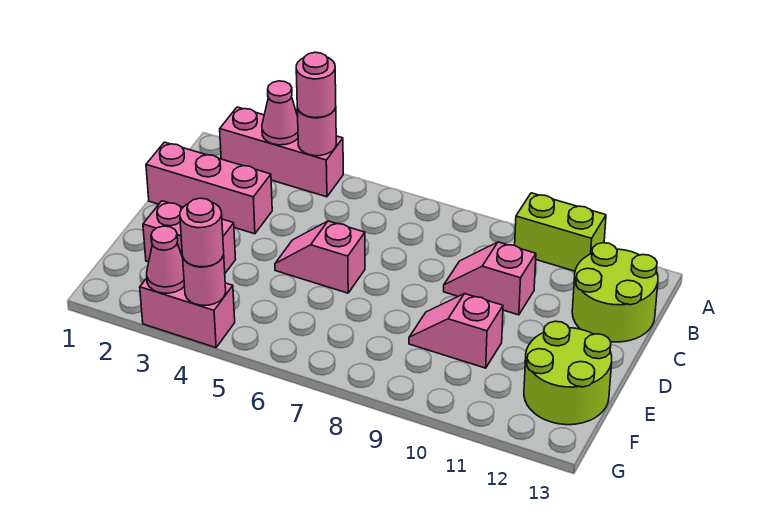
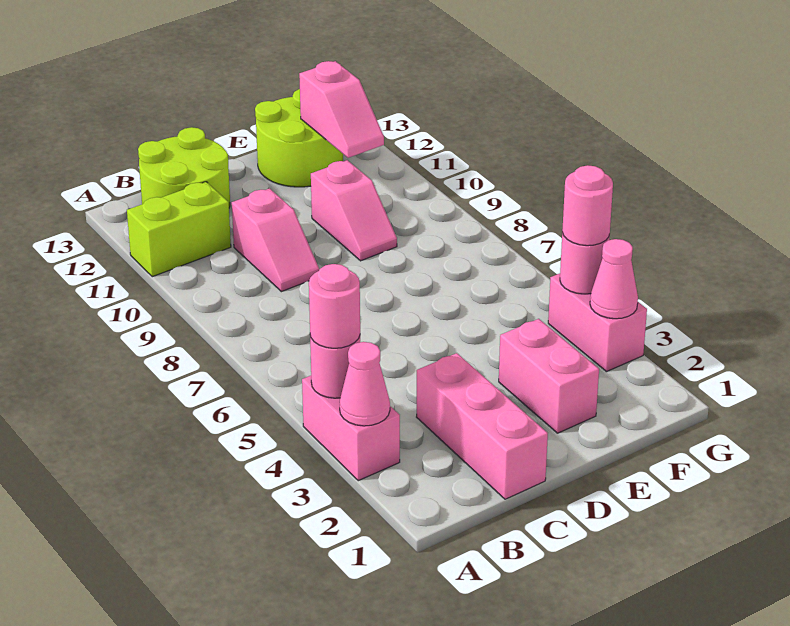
pink brick A2:A4 level 1 -> pink brick A3:A4 level 1
lime brick A10:A11 level 1 -> lime brick A11:B11 level 1
pink slope D5:D6 level 1 top 6 -> pink slope F11:F12 level 2 top 12

